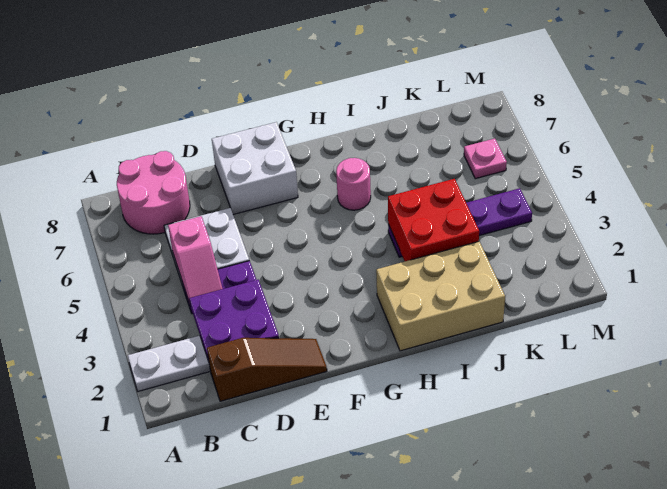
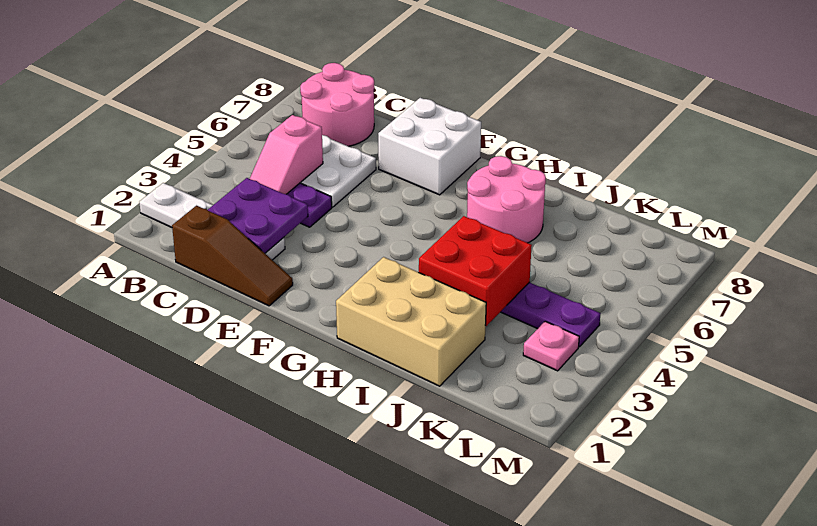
pink round brick H6 level 1 -> pink round brick H6:I7 level 1
pink plate L6 level 1 -> pink plate L3 level 1

